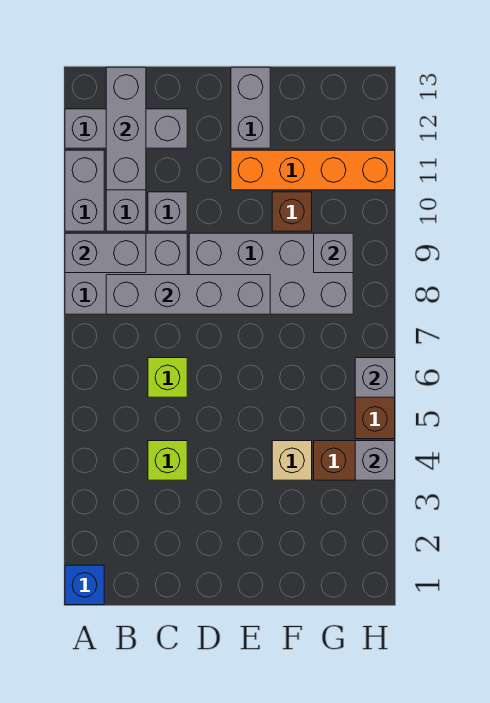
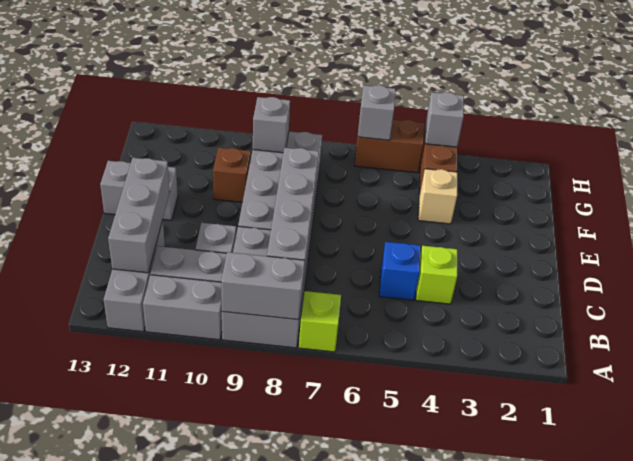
blue brick A1 level 1 -> blue brick C5 level 1
grey brick A9:B9 level 2 -> grey brick A8:A9 level 2
grey brick B11:B13 level 2 -> grey brick B12:D12 level 2
lime brick C6 level 1 -> lime brick A7 level 1
orange brick E11:H11 level 1 -> none

